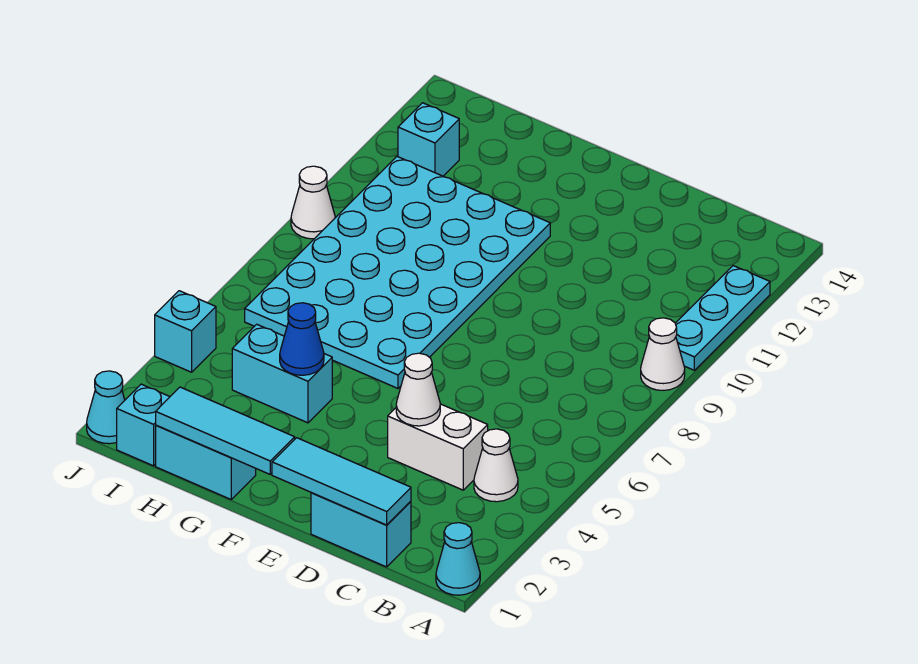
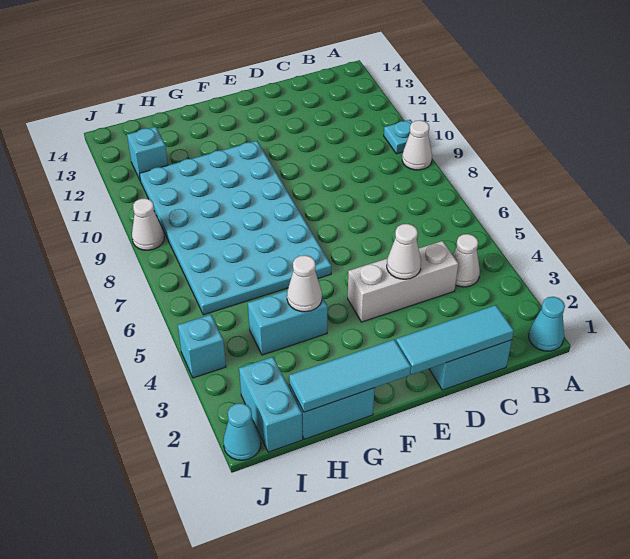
cyan plate A10:A12 level 1 -> cyan plate A10 level 1
white brick C4:D4 level 1 -> white brick C4:E4 level 1
blue cone G4 level 2 -> white cone G4 level 2
cyan brick I1 level 1 -> cyan brick I1:I2 level 1

